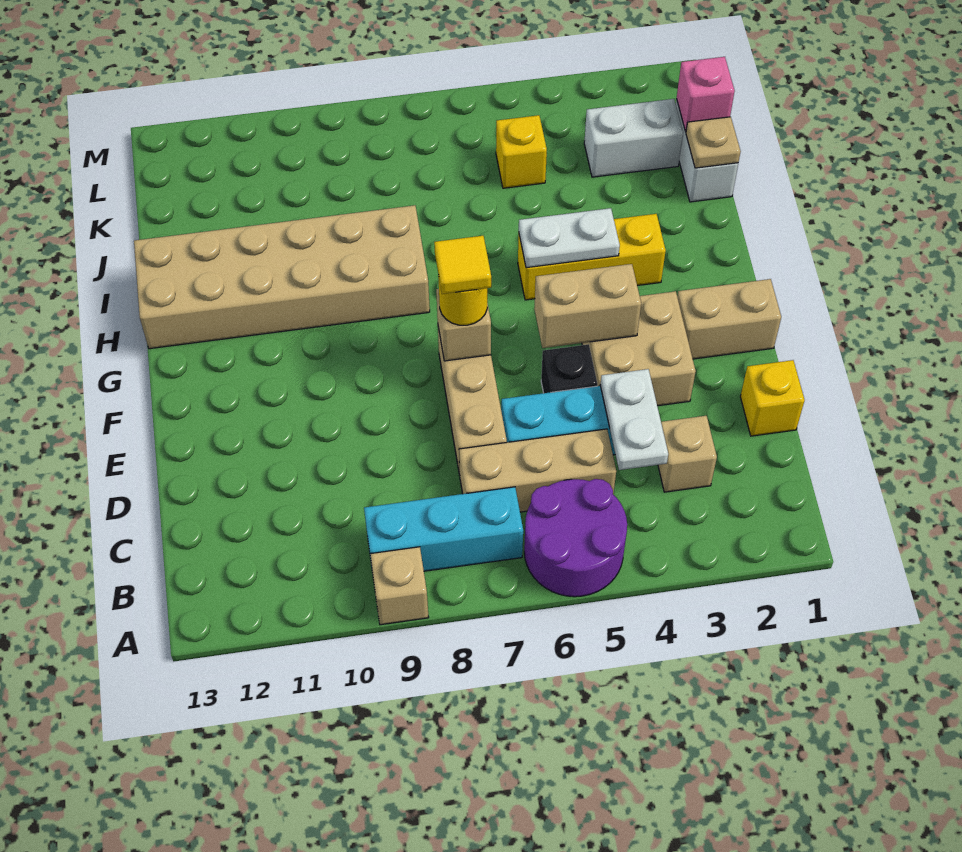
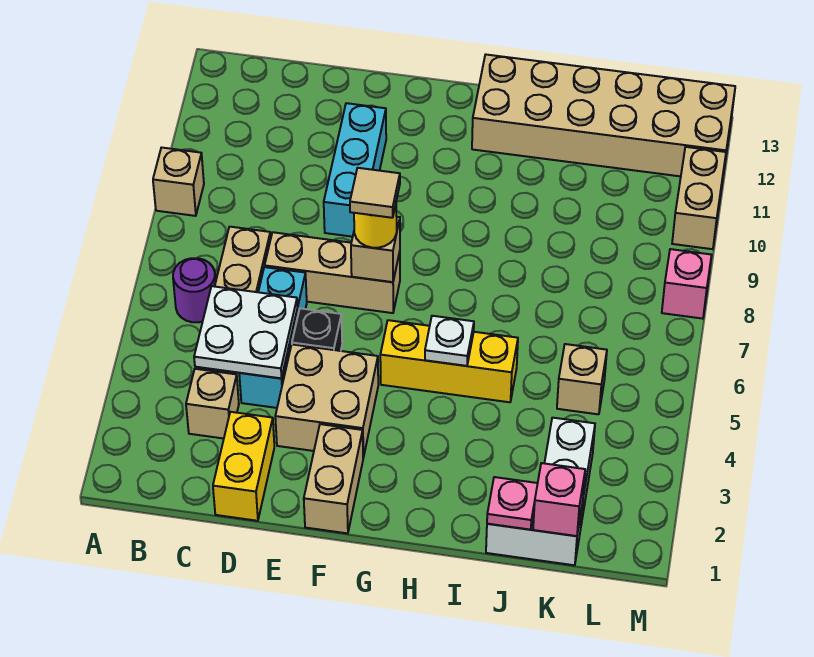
purple round brick A5:B6 level 1 -> purple round brick B6 level 1
cyan brick B7:B9 level 1 -> cyan brick E9:E11 level 1
white plate C4:D4 level 2 -> white plate C4:D5 level 2
yellow brick D1 level 1 -> yellow brick D1:D2 level 1
tan brick F4:F5 level 2 -> tan brick M10:M11 level 1
yellow tile F7 level 4 -> tan tile F7 level 4
yellow brick H3:H5 level 1 -> yellow brick G5:I5 level 1
white plate H4:H5 level 2 -> white plate H5 level 2
tan brick H8:I13 level 1 -> tan brick H12:M13 level 1
tan plate J1 level 2 -> pink plate J1 level 2
yellow brick K5 level 1 -> tan brick K5 level 1
none -> pink brick M8 level 1

